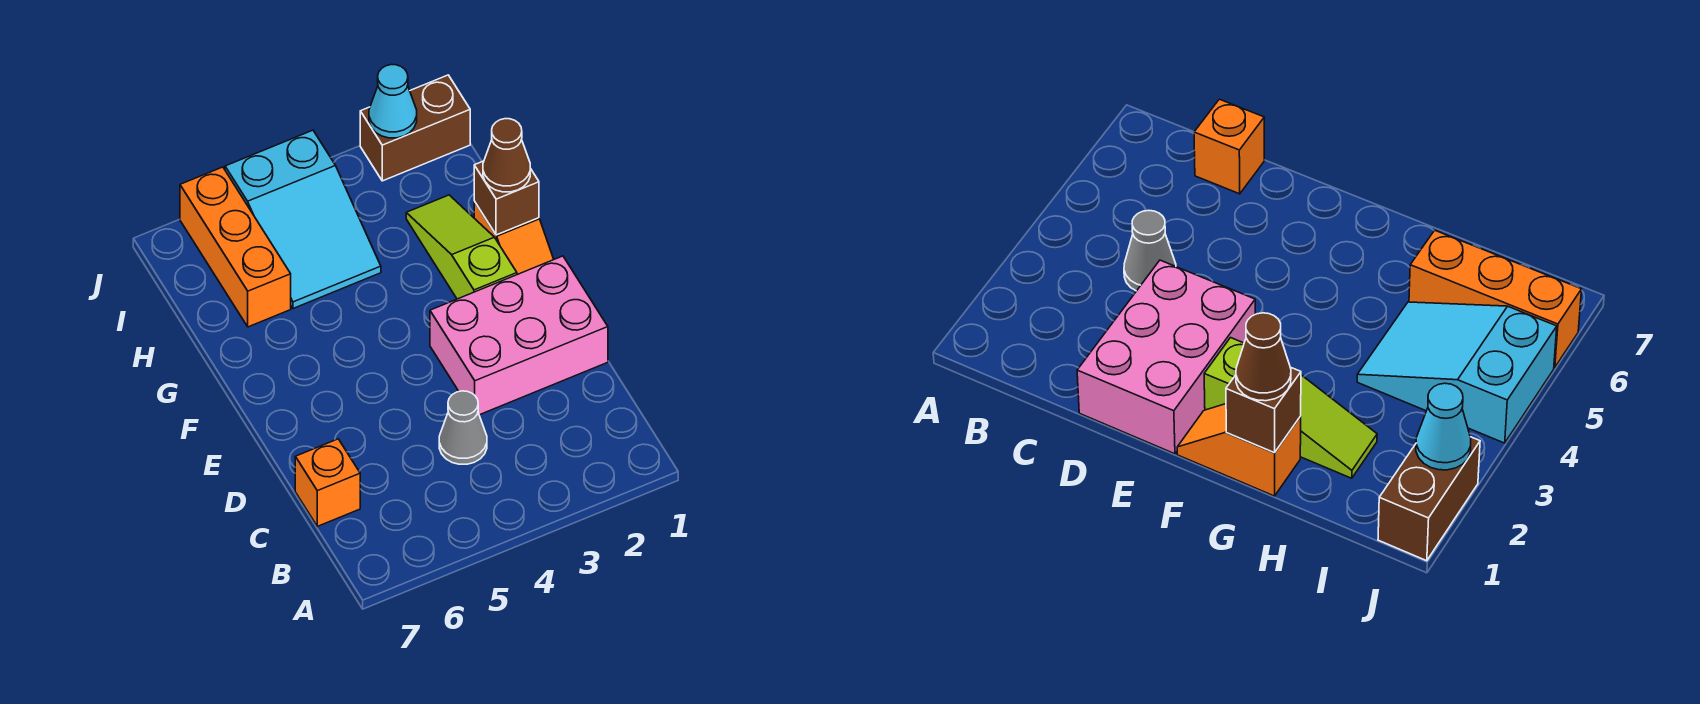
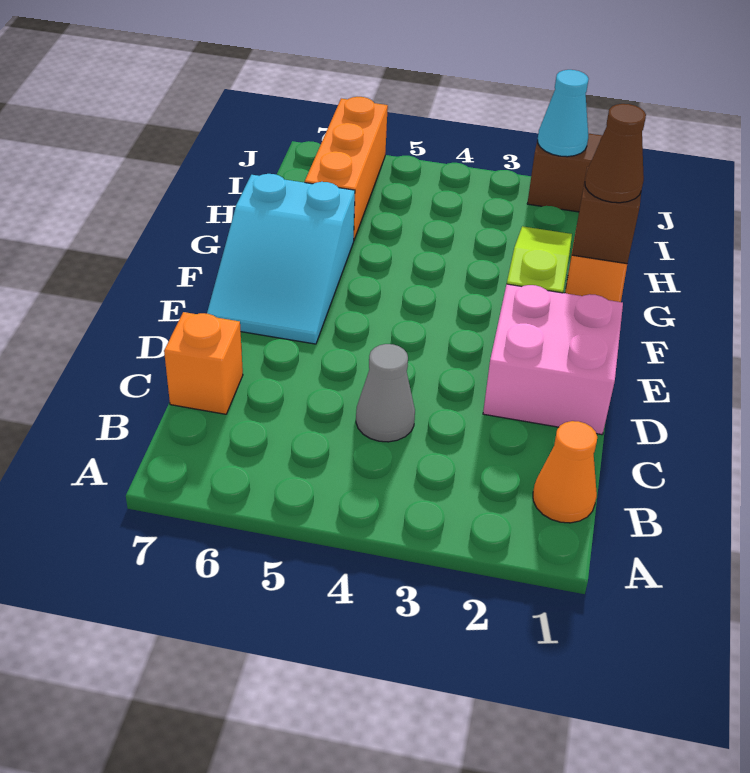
none -> orange cone B1 level 1
pink brick D1:E3 level 1 -> pink brick D1:E2 level 1
cyan slope H4:J5 level 1 top J -> cyan slope E6:G7 level 1 top G

